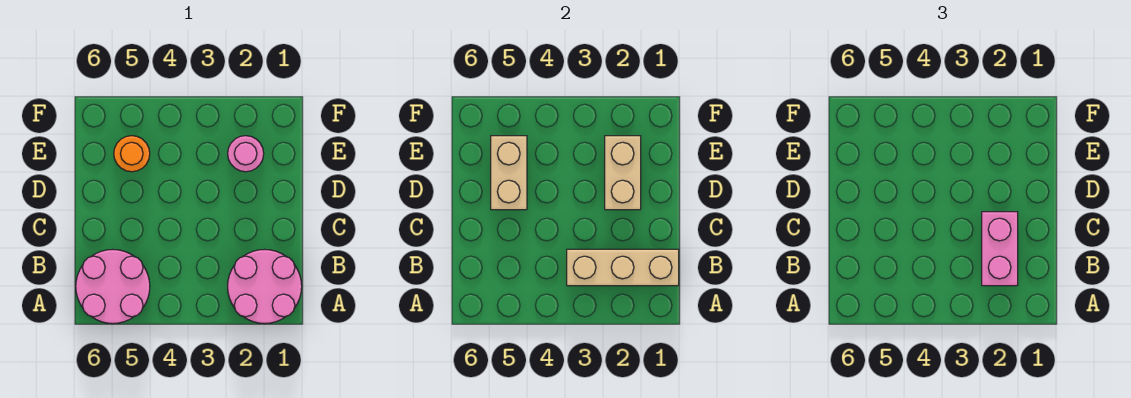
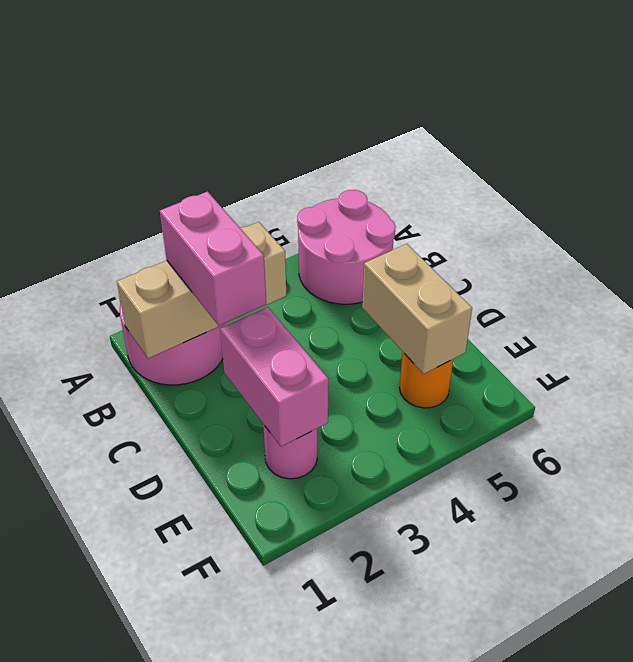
tan brick D2:E2 level 2 -> pink brick D2:E2 level 2

